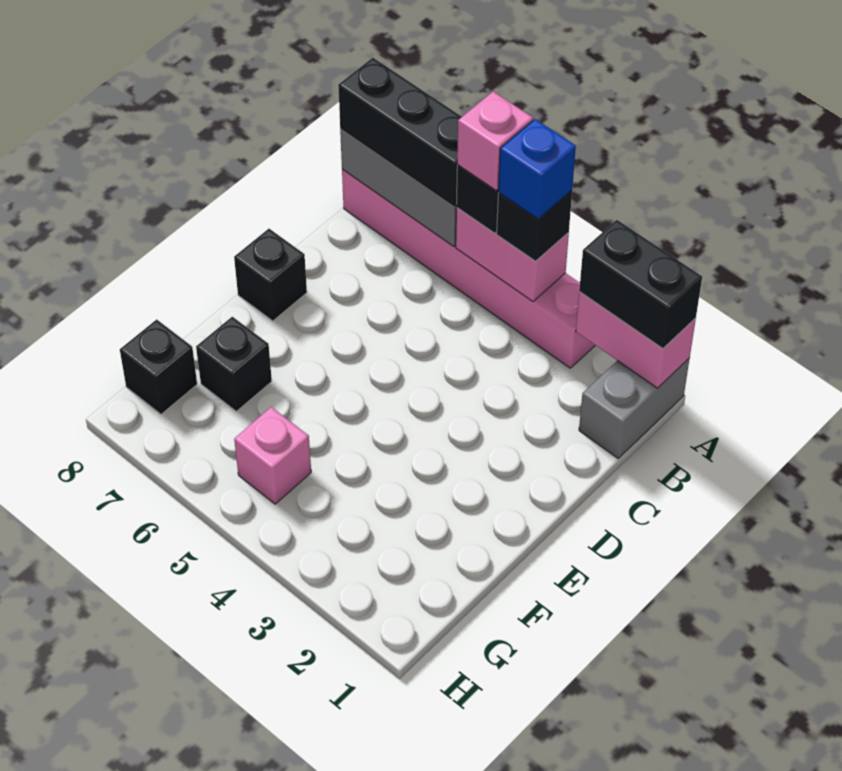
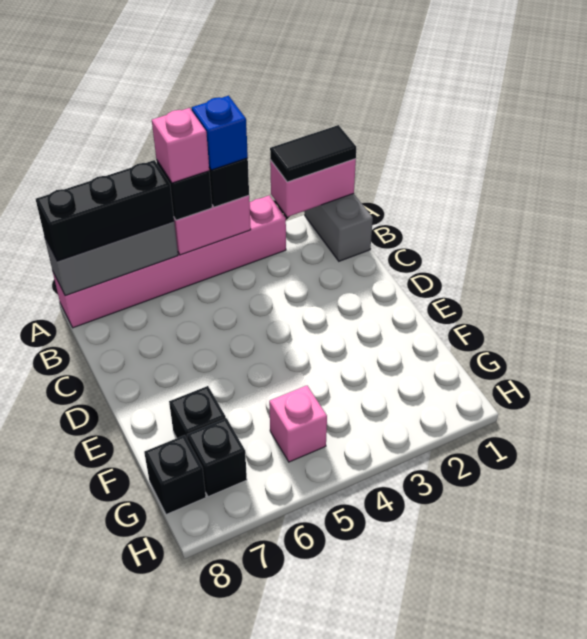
black brick A1:A2 level 3 -> black tile A1:A2 level 3
black brick D8 level 1 -> black brick G7 level 1

